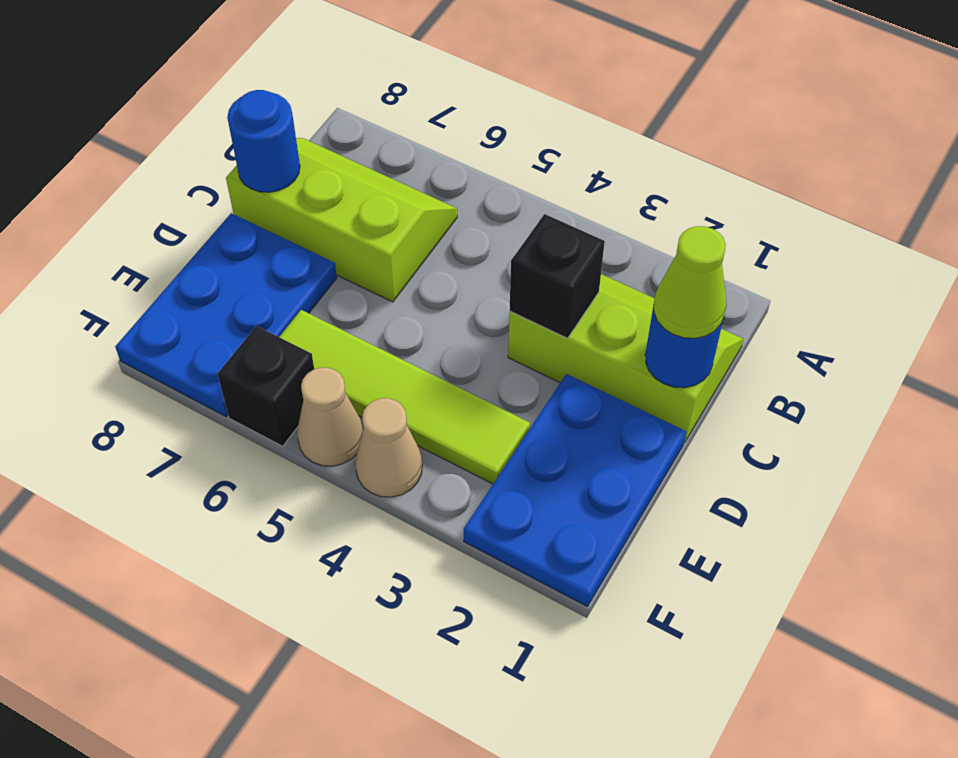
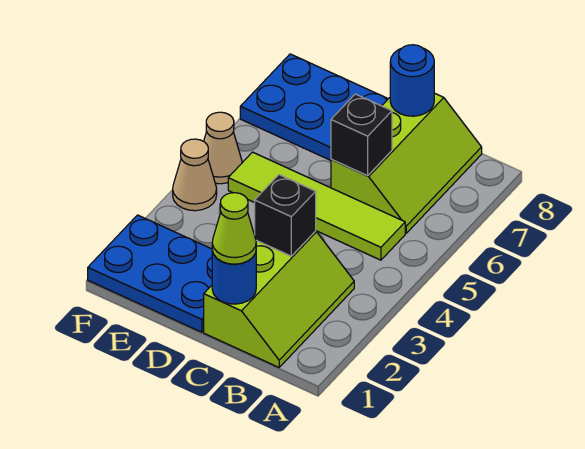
lime tile E3:E6 level 1 -> lime tile B5:E5 level 1
black brick F6 level 1 -> black brick C6 level 2

